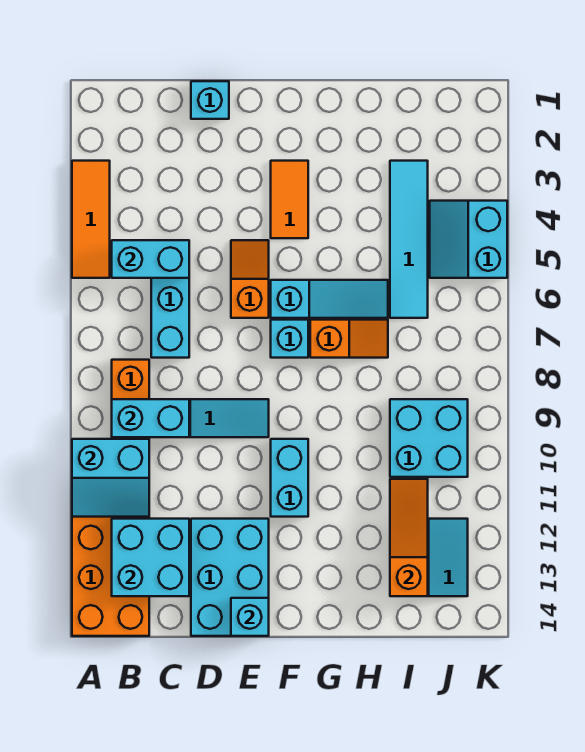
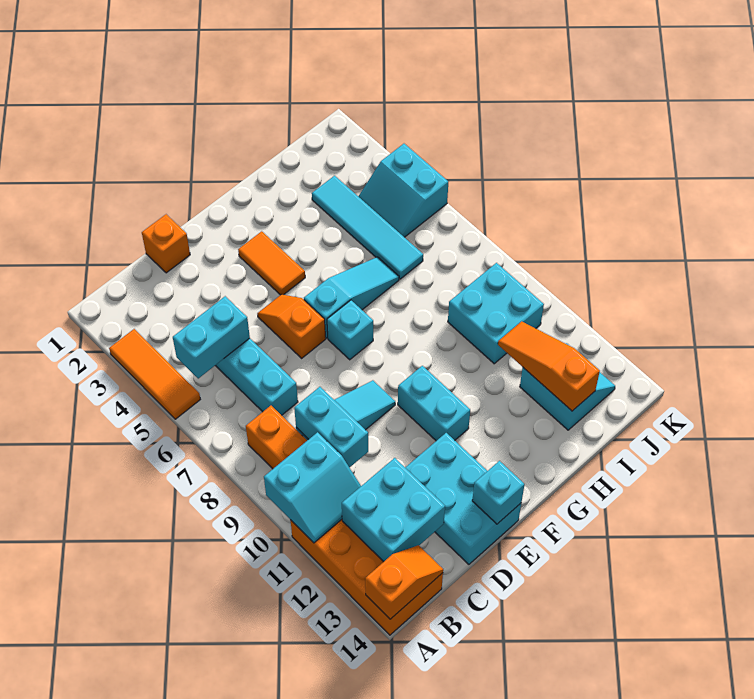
cyan brick B9:C9 level 2 -> cyan brick C9:C10 level 2
cyan brick D1 level 1 -> orange brick D1 level 1
orange slope G7:H7 level 1 top G -> orange slope A14:B14 level 2 top A

